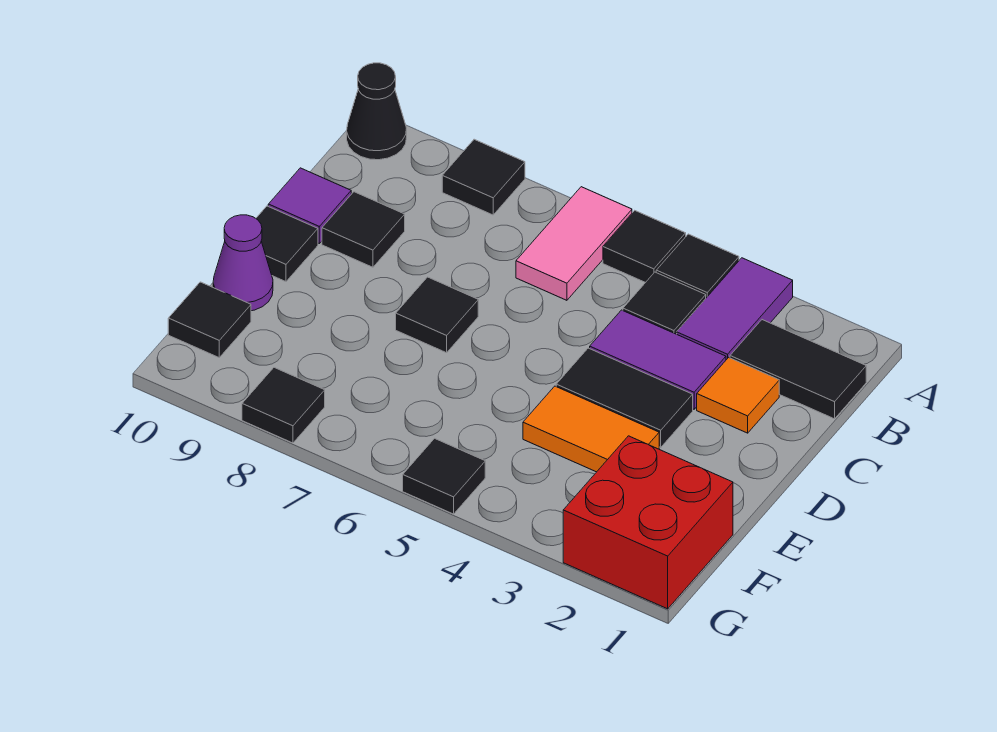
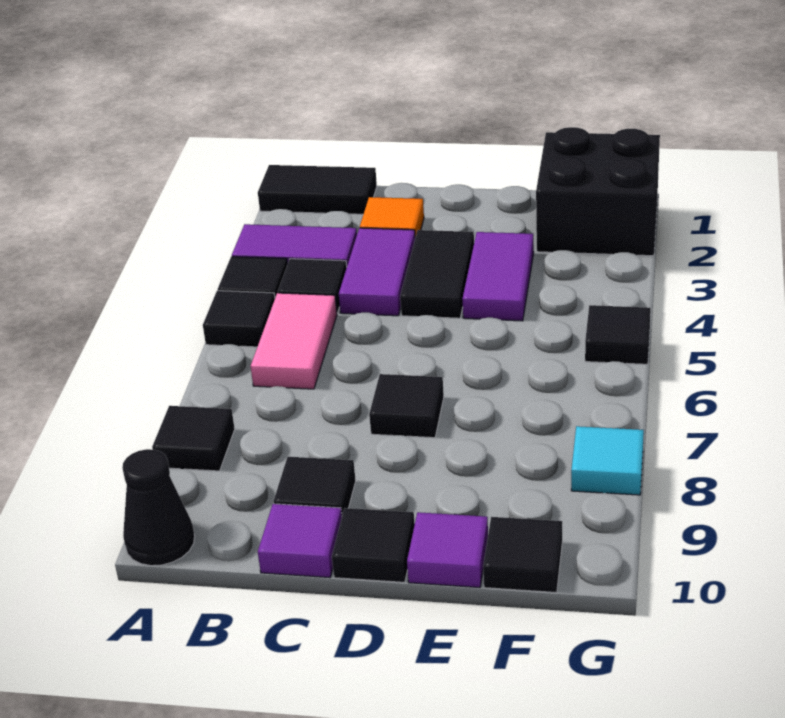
pink tile A6:B6 level 1 -> pink tile B5:B6 level 1
black tile B1:B2 level 1 -> black tile A1:B1 level 1
orange tile E3:E4 level 1 -> purple tile E3:E4 level 1
purple cone E10 level 1 -> purple tile E10 level 1
red brick F1:G2 level 1 -> black brick F1:G2 level 1
black tile G8 level 1 -> cyan tile G8 level 1

